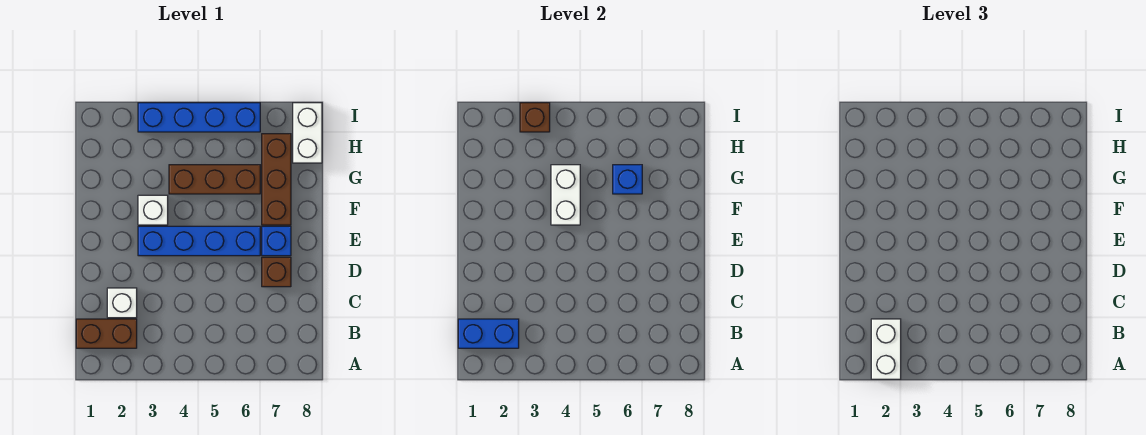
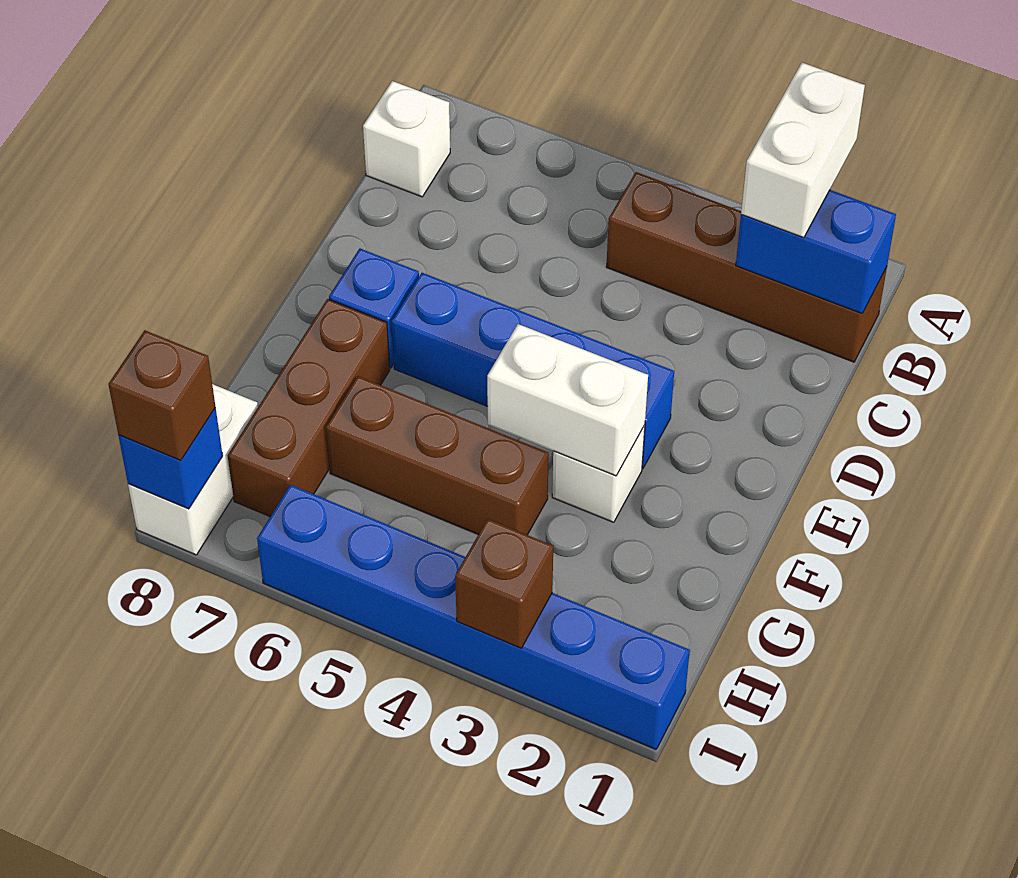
brown brick B1:B2 level 1 -> brown brick B1:B4 level 1
white brick C2 level 1 -> white brick B8 level 1
brown brick D7 level 1 -> brown brick I8 level 3
white brick F4:G4 level 2 -> white brick F3:F4 level 2
blue brick G6 level 2 -> blue brick I8 level 2
blue brick I3:I6 level 1 -> blue brick I1:I6 level 1

